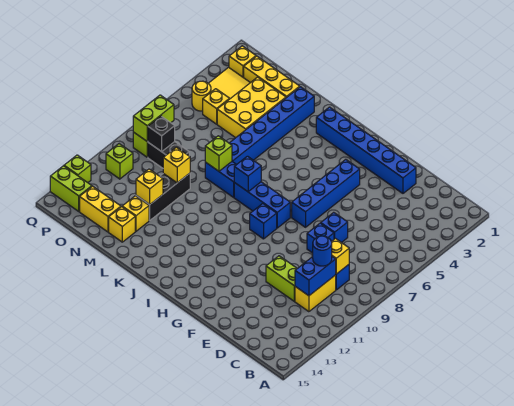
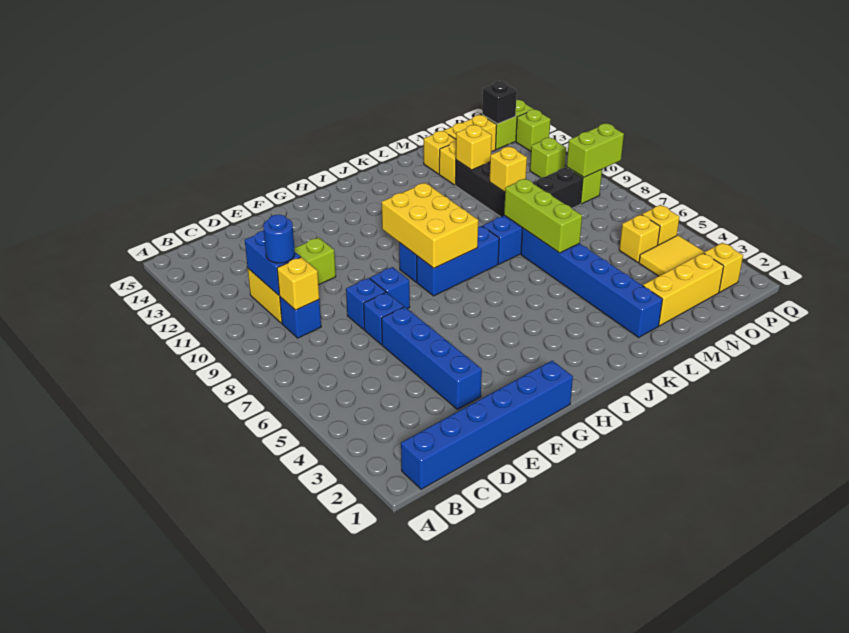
blue brick E2:J2 level 1 -> blue brick B1:G1 level 1
blue brick G4:G7 level 1 -> blue brick E3:E6 level 1
blue brick J8 level 2 -> blue brick F8 level 1
lime brick L8 level 2 -> lime brick L6:L8 level 2
yellow brick M3:N5 level 1 -> yellow brick H8:I10 level 2
black brick O9 level 2 -> black brick P14 level 2
yellow round brick P5 level 1 -> yellow brick P5 level 1
lime brick P8:P9 level 2 -> lime brick P9:Q9 level 2

